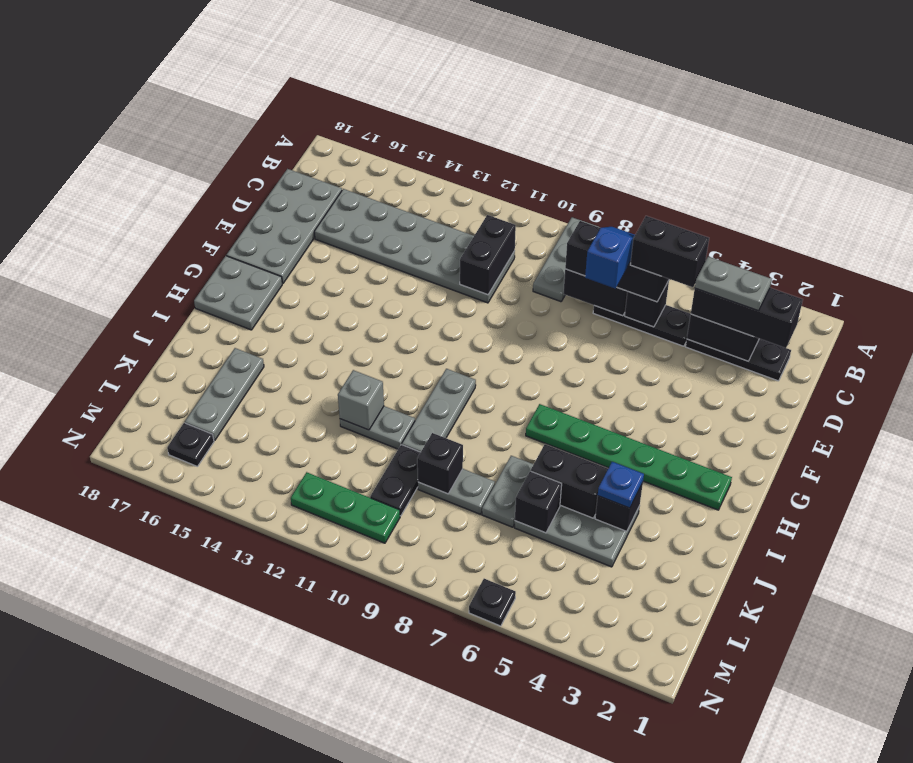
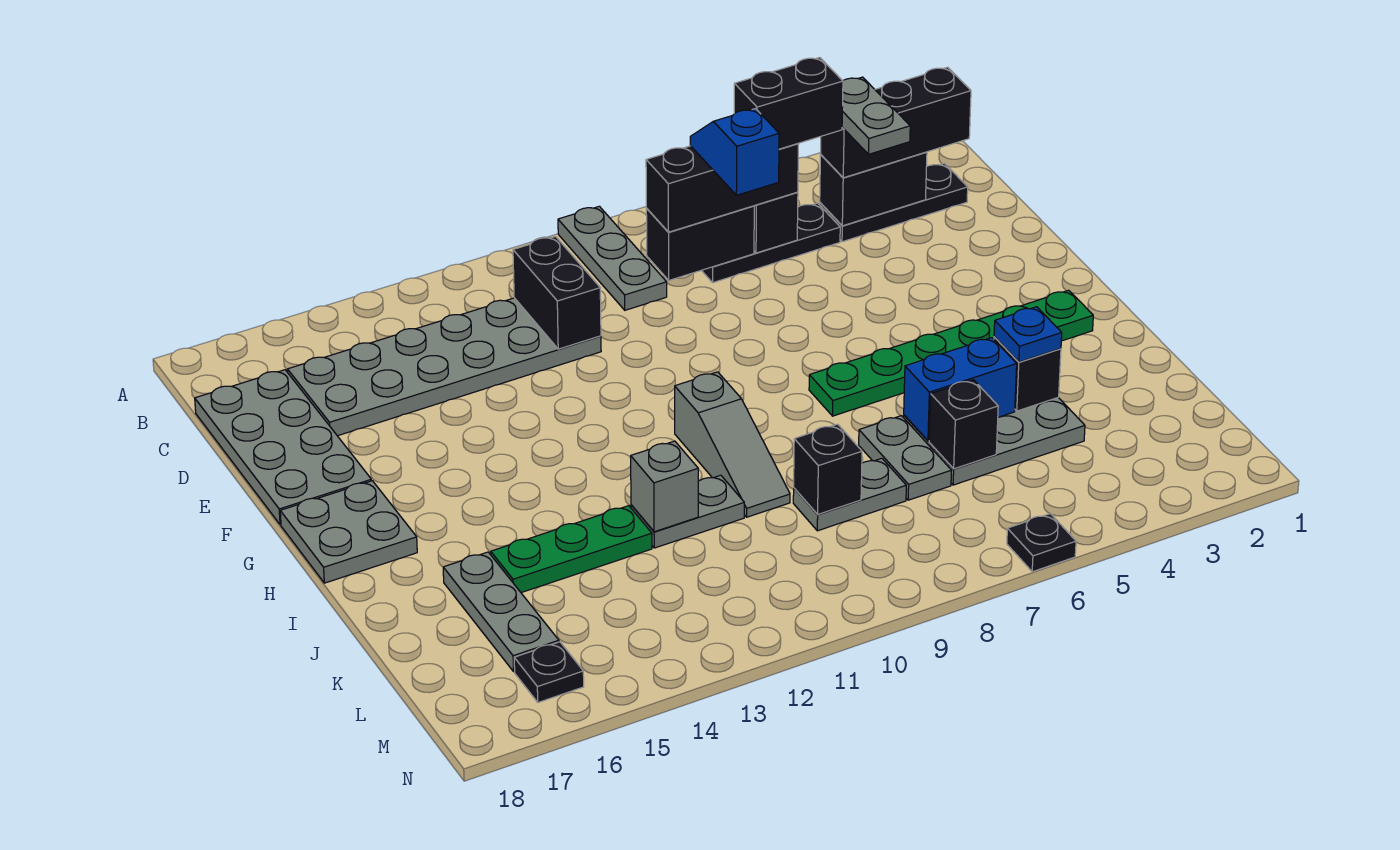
grey plate C3:C4 level 4 -> grey plate C4:D4 level 4
grey plate H10:J10 level 1 -> grey slope H10:J10 level 1 top H
black brick J5:J6 level 2 -> blue brick J5:J6 level 2
black plate K10:L10 level 1 -> none
green plate M10:M12 level 1 -> green plate J13:J15 level 1

